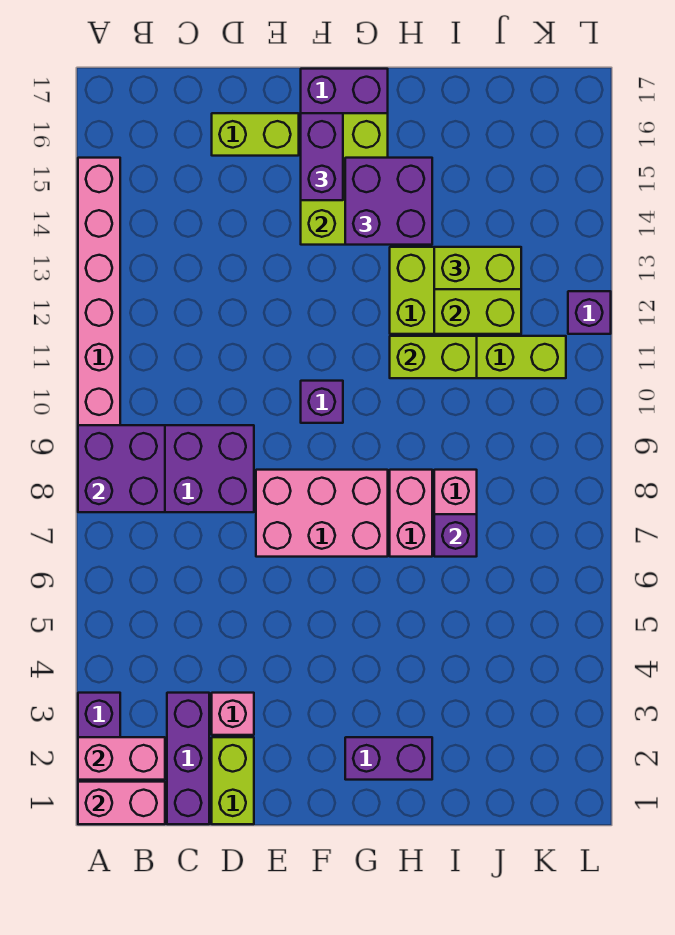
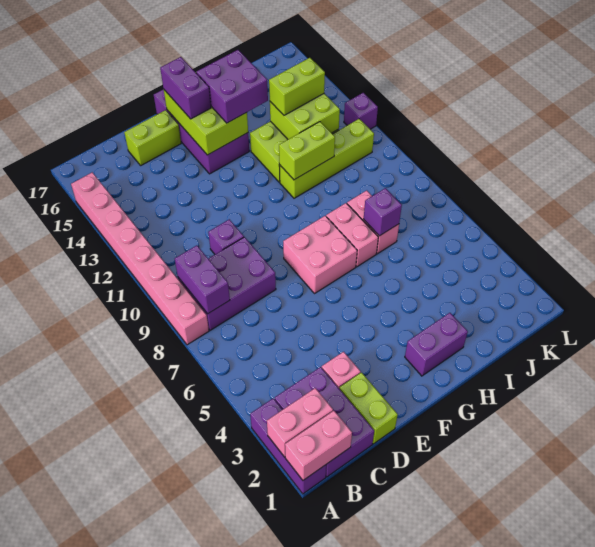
purple brick A8:B9 level 2 -> purple brick B8:B9 level 2
purple brick C1:C3 level 1 -> purple brick B1:C3 level 1
pink brick E7:G8 level 1 -> pink brick F7:G8 level 1
purple brick F10 level 1 -> purple brick D10 level 1

